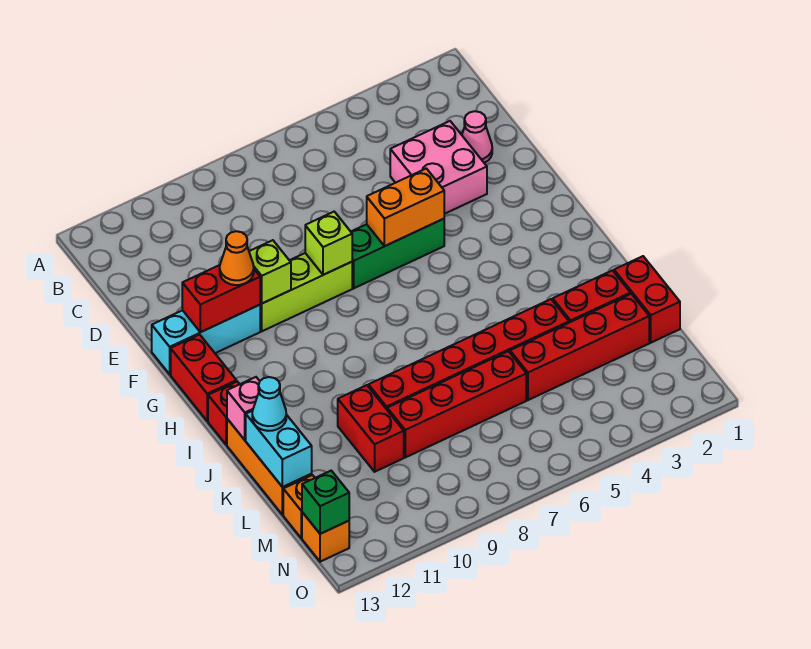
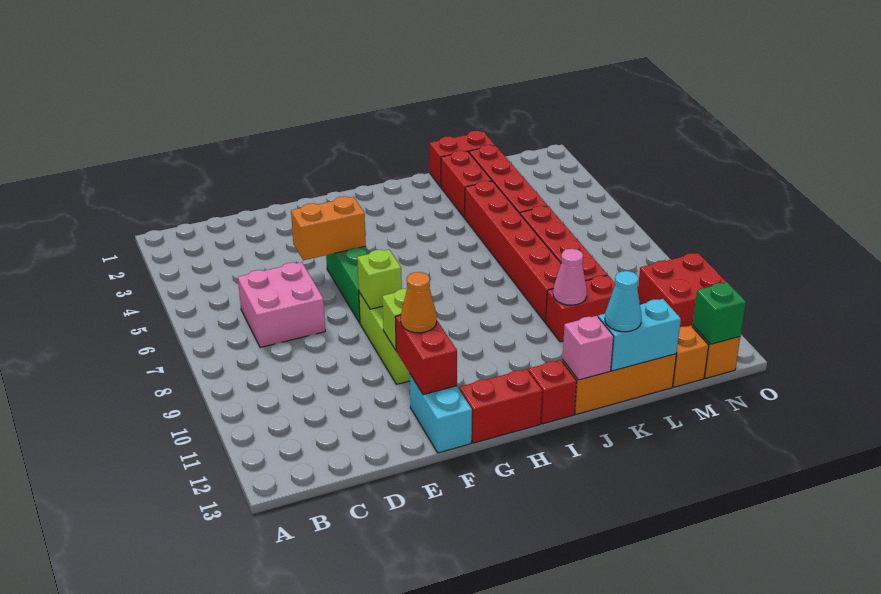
pink cone D2 level 1 -> pink cone K10 level 2
pink brick D3:E4 level 1 -> pink brick C6:D7 level 1
orange brick F5:F6 level 2 -> orange brick E5:F5 level 2
cyan brick F11:F13 level 1 -> cyan brick F12:F13 level 1
none -> red brick N10:O11 level 1

